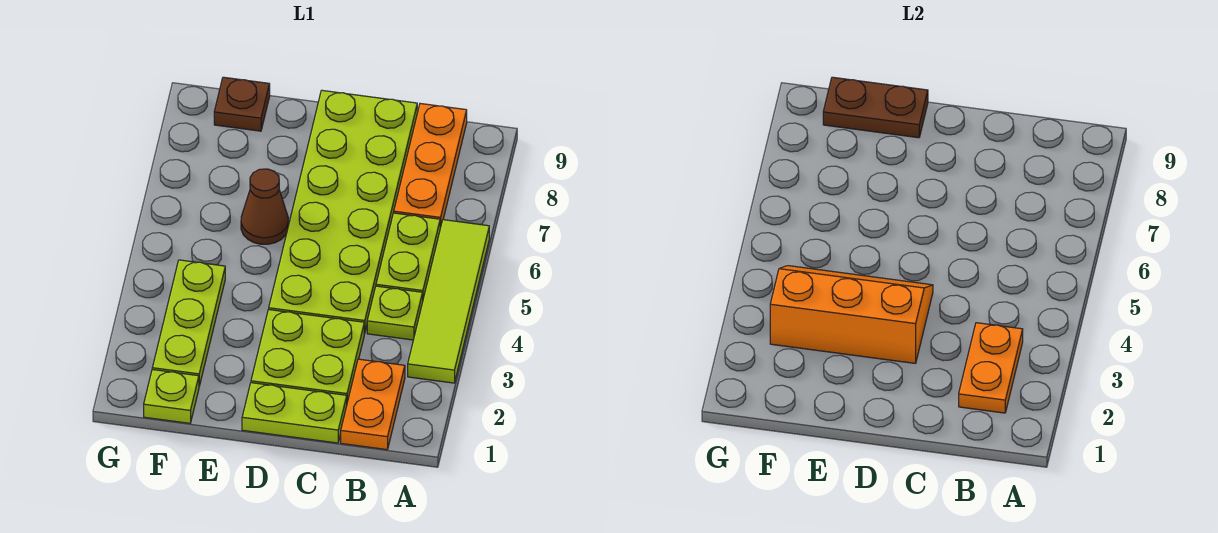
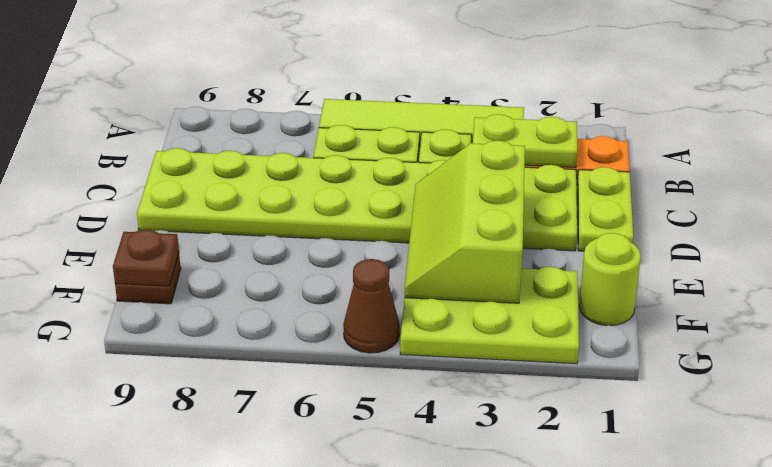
orange plate B2:B3 level 2 -> lime plate B2:B3 level 2
orange plate B7:B9 level 1 -> none
orange slope D3:F4 level 2 top 3 -> lime slope D3:F4 level 2 top 3
brown cone E6 level 1 -> brown cone G5 level 1
brown plate E9:F9 level 2 -> brown plate F9 level 2
lime plate F1 level 1 -> lime round brick F1 level 1
lime plate F2:F4 level 1 -> lime plate F2:G4 level 1

